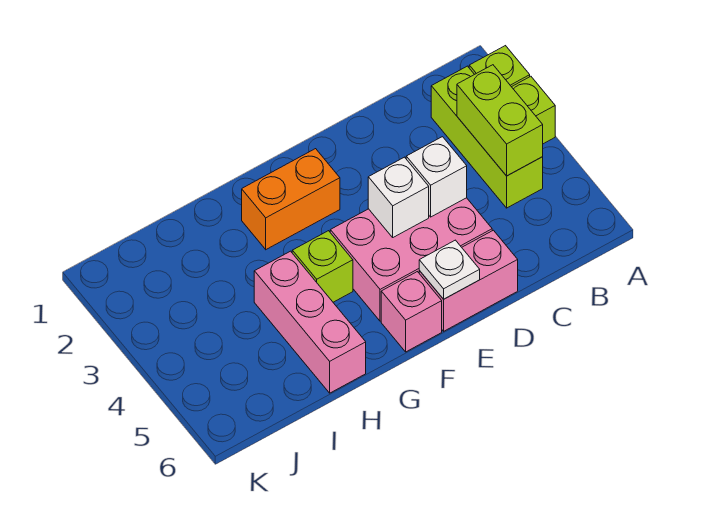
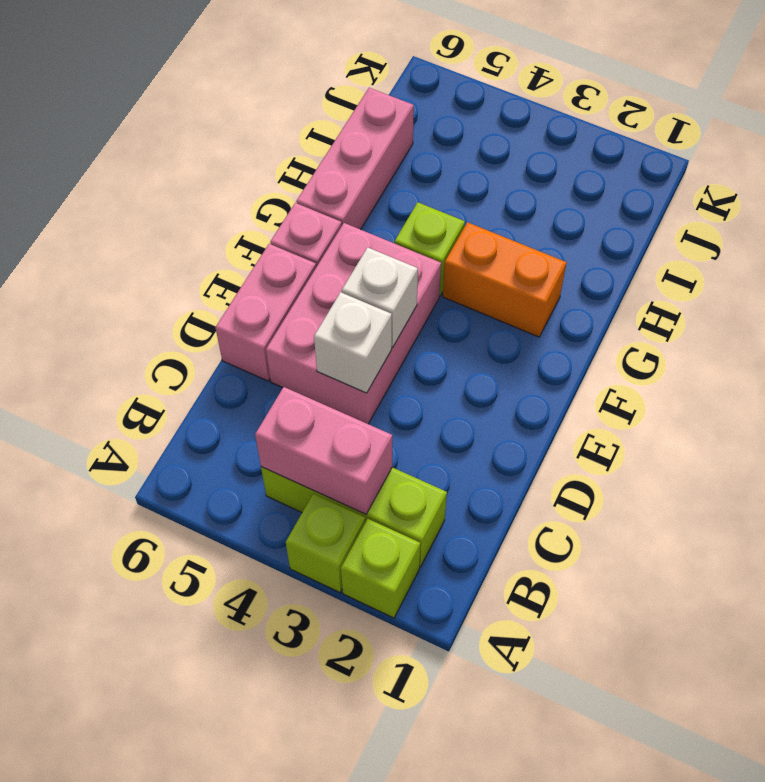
lime brick B3:B4 level 2 -> pink brick B3:B4 level 2
white plate E6 level 2 -> none
orange brick F2:G2 level 1 -> orange brick G2:G3 level 1
pink brick H4:H6 level 1 -> pink brick G6:I6 level 1

